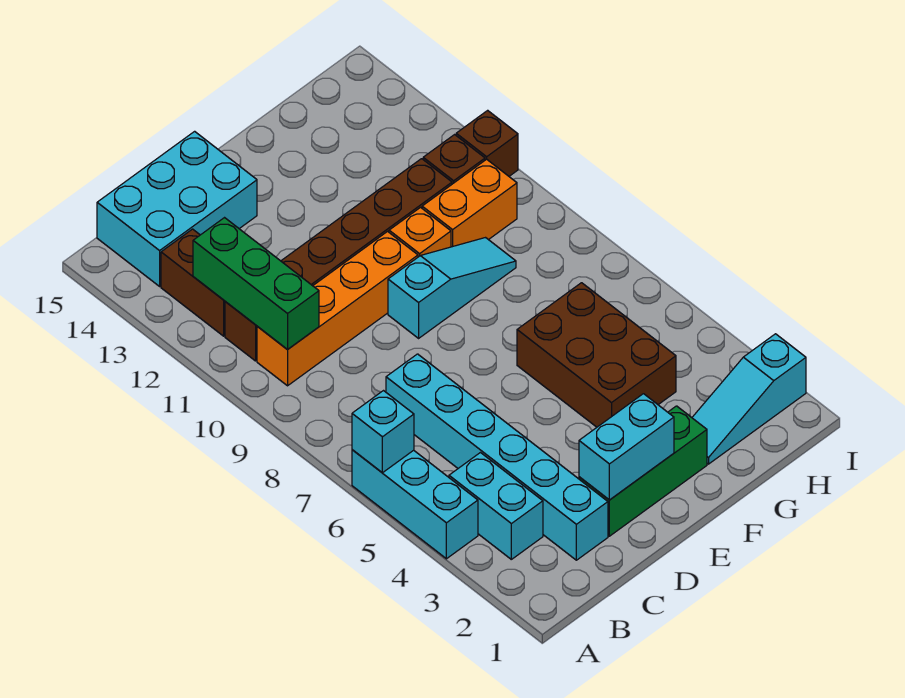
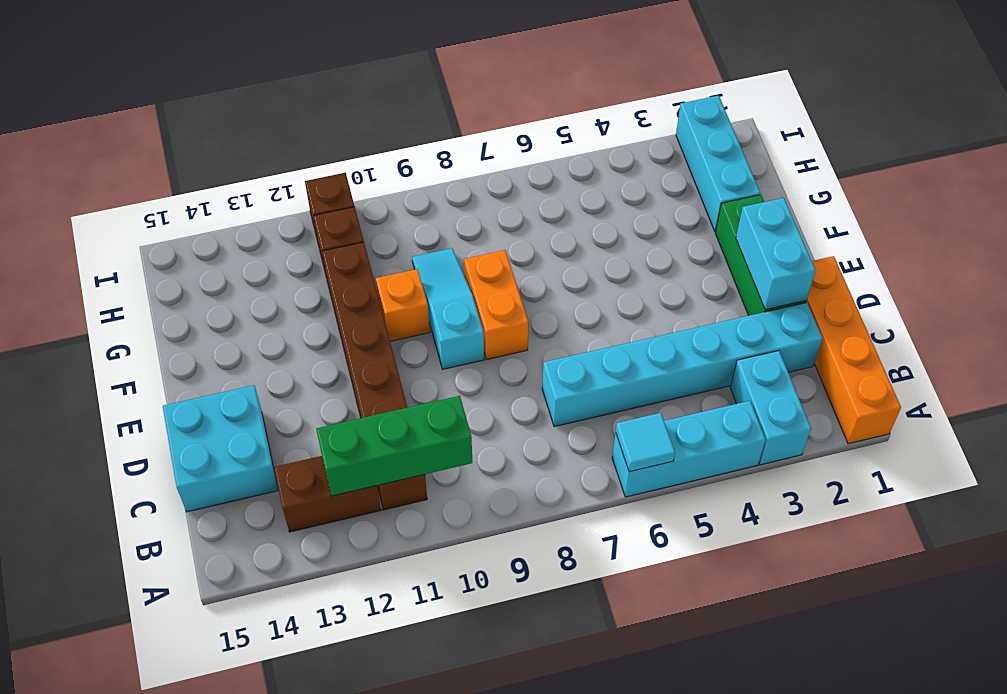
cyan brick A6 level 2 -> cyan tile A6 level 2
cyan brick B3:B4 level 1 -> cyan brick A3:B3 level 1
orange brick B10:E10 level 1 -> orange brick A1:D1 level 1
cyan brick B14:D15 level 1 -> cyan brick C14:D15 level 1
brown brick F4:G6 level 1 -> none
cyan slope G2:I2 level 1 top I -> cyan brick G2:I2 level 1
orange brick G10:H10 level 1 -> orange brick E8:F8 level 1

